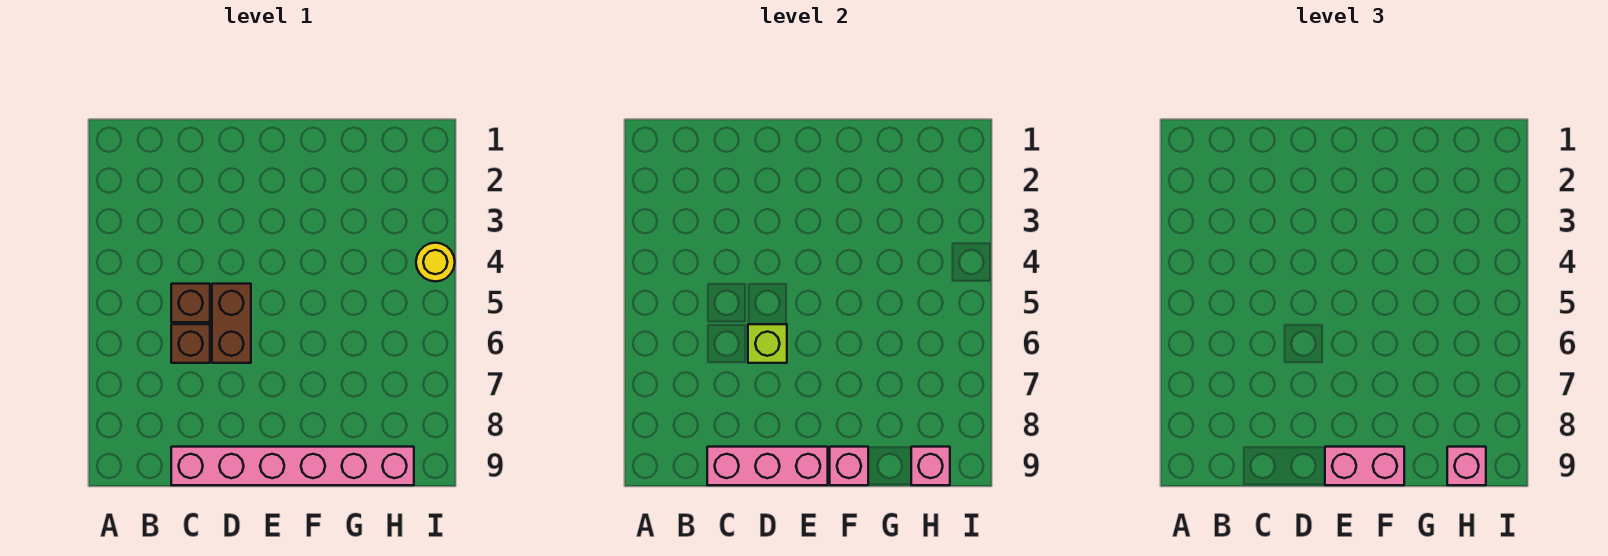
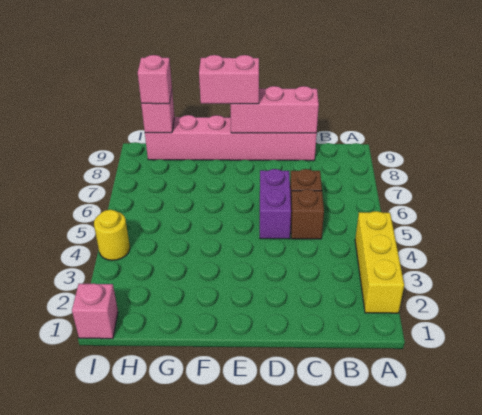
none -> yellow brick A2:A4 level 1
brown brick D5:D6 level 1 -> purple brick D5:D6 level 1
lime brick D6 level 2 -> none
pink brick F9 level 2 -> pink brick I1 level 1

